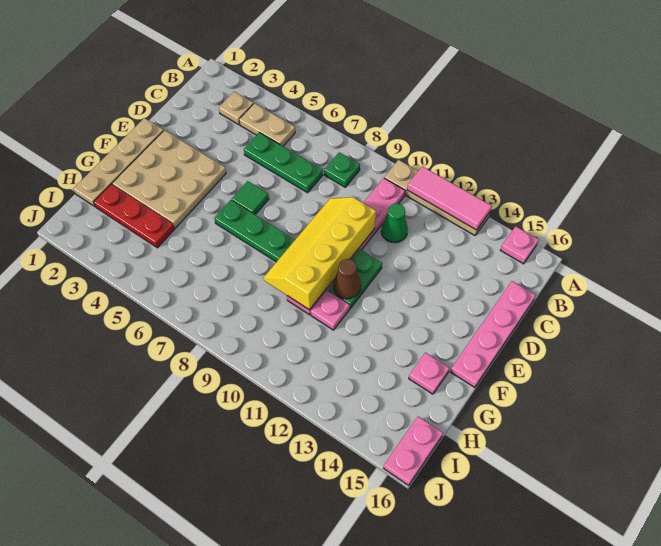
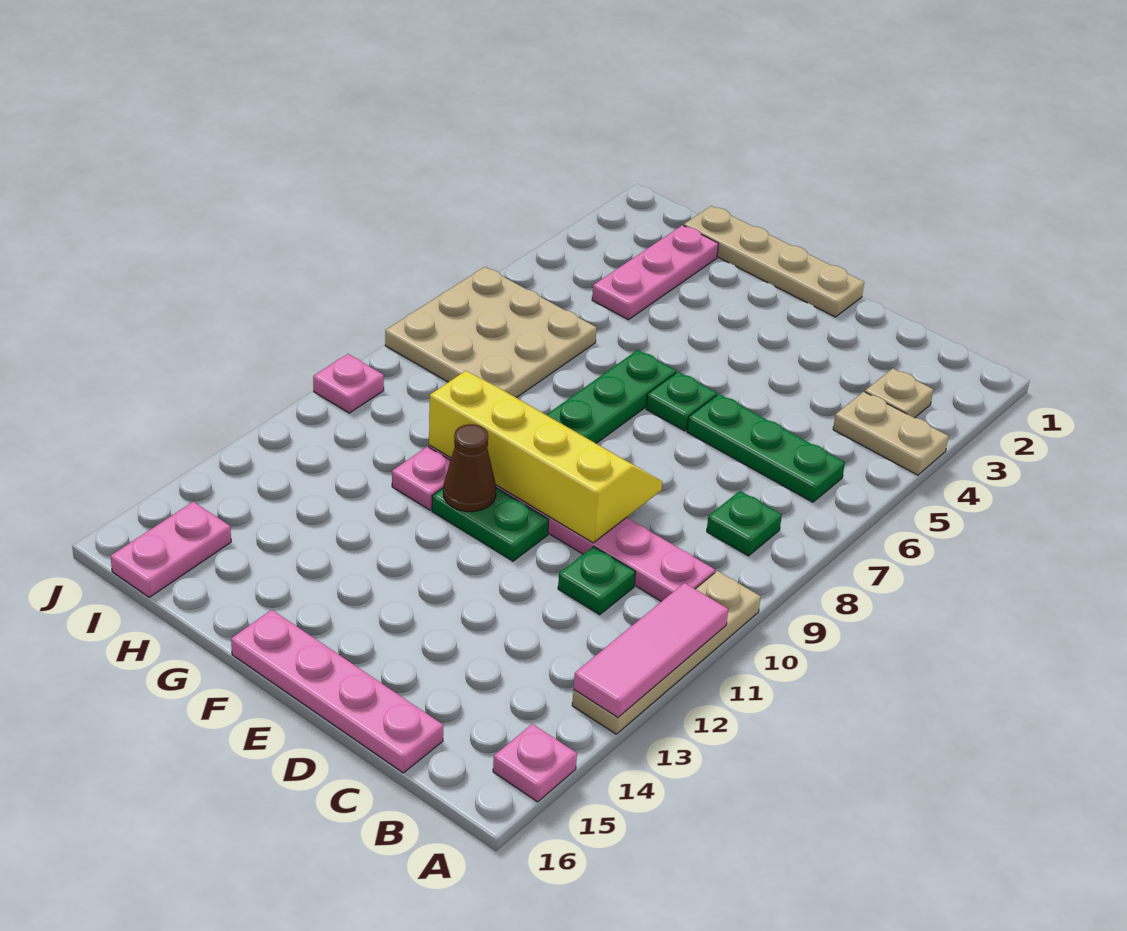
tan plate B4:B5 level 1 -> tan plate A4:B4 level 1
green plate C5:C7 level 1 -> green plate B6:D6 level 1
green cone C11 level 1 -> green plate C11 level 1
tan plate E2:G4 level 1 -> tan plate H6:J8 level 1
green tile E6 level 1 -> green plate E6 level 1
pink plate G15 level 1 -> pink plate J10 level 1
red plate H2:H4 level 1 -> pink plate H2:H4 level 1
pink plate I16:J16 level 1 -> pink plate I15:I16 level 1

